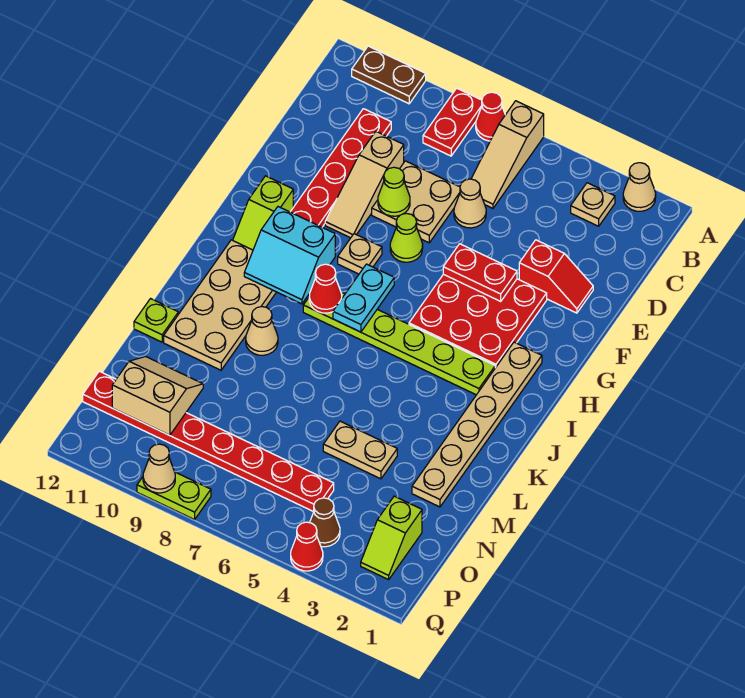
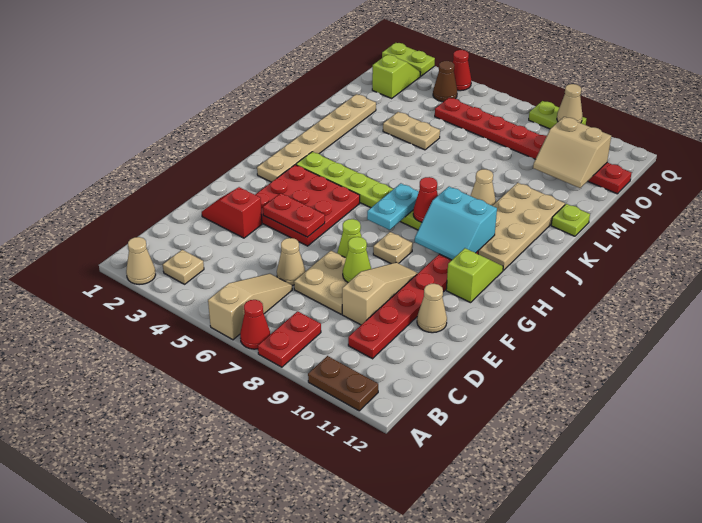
none -> tan cone E11 level 1
cyan slope H9:I10 level 2 top H -> cyan slope H9:I10 level 2 top I
none -> lime plate Q1:Q2 level 1

